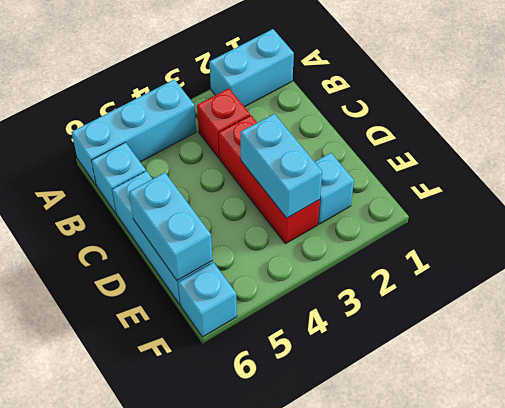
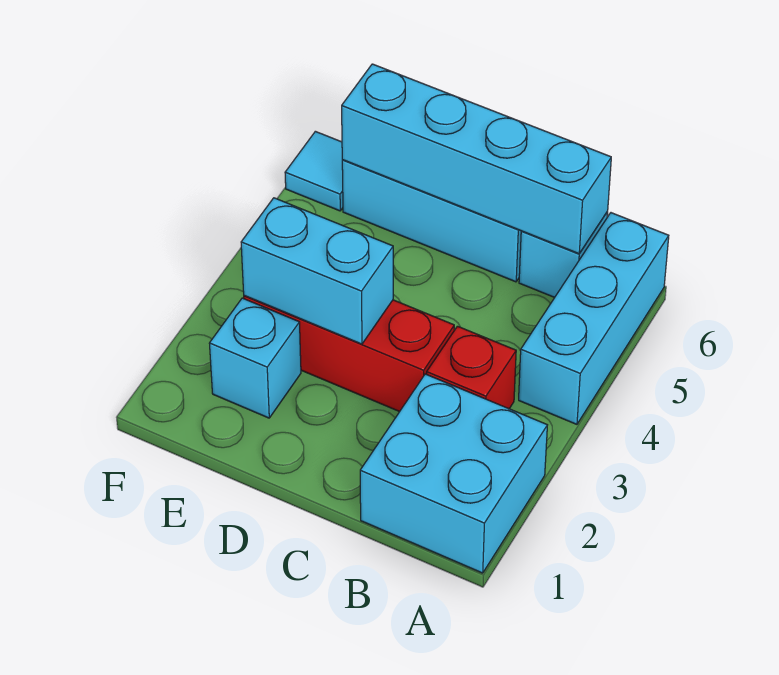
cyan brick A1:A2 level 1 -> cyan brick A1:B2 level 1
cyan brick D6:E6 level 2 -> cyan brick B6:E6 level 2
cyan brick F6 level 1 -> cyan tile F6 level 1

